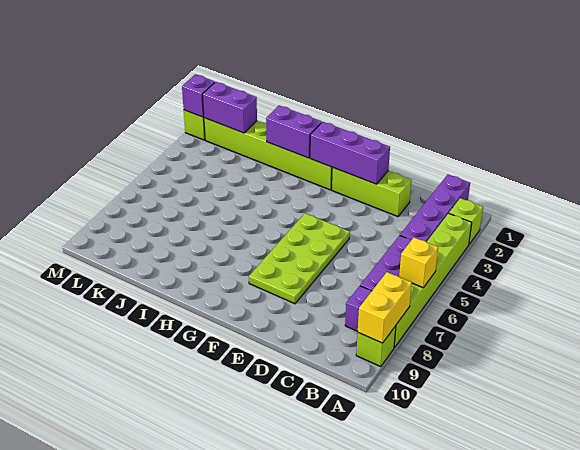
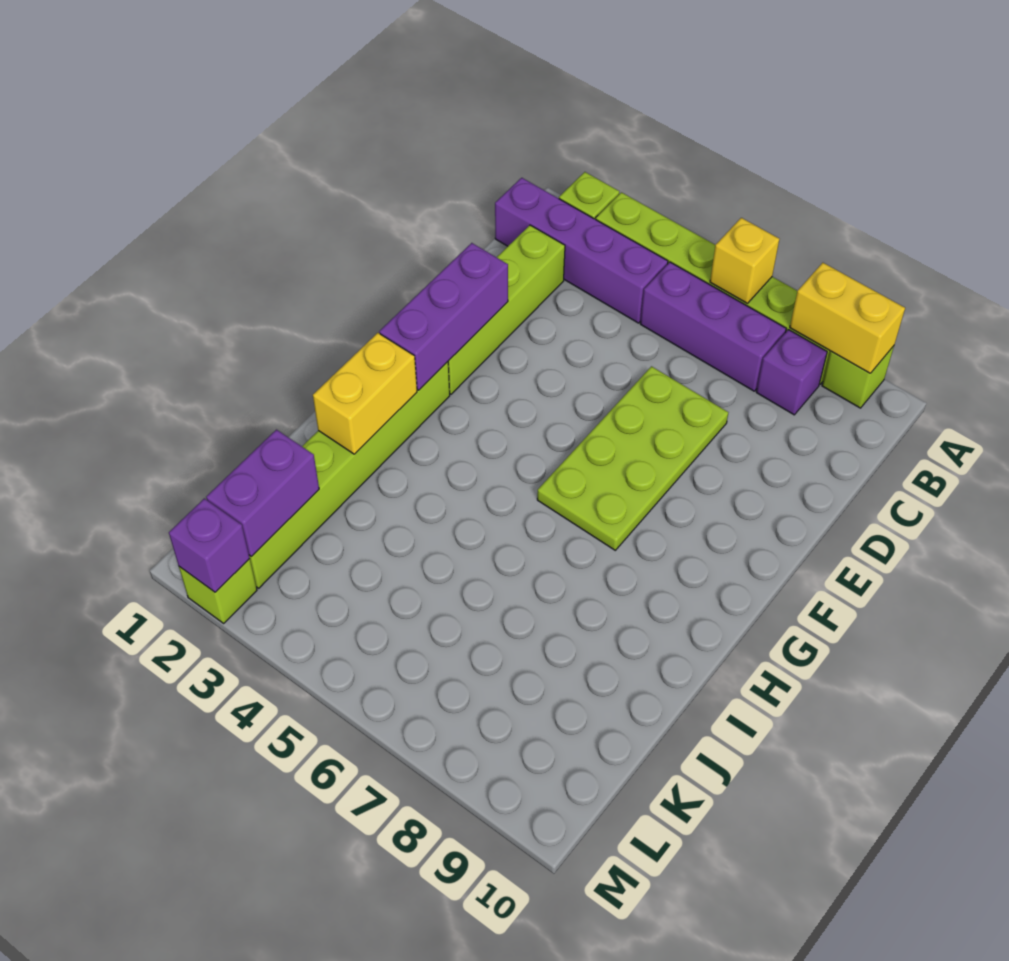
lime brick D2:F2 level 1 -> lime brick C2:F2 level 1
lime plate E5:F8 level 1 -> lime plate D6:G7 level 1
purple brick H2:I2 level 2 -> yellow brick H2:I2 level 2

